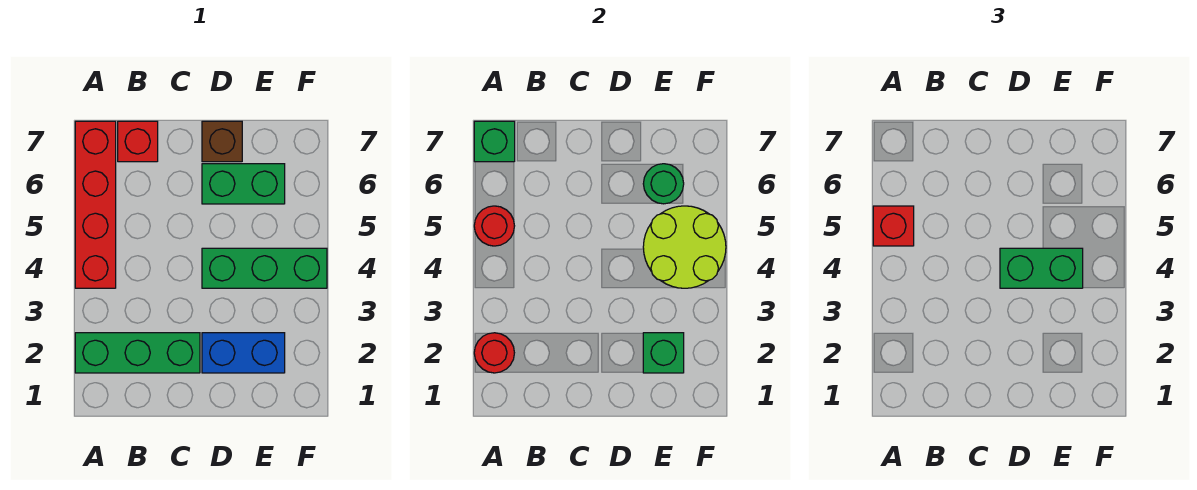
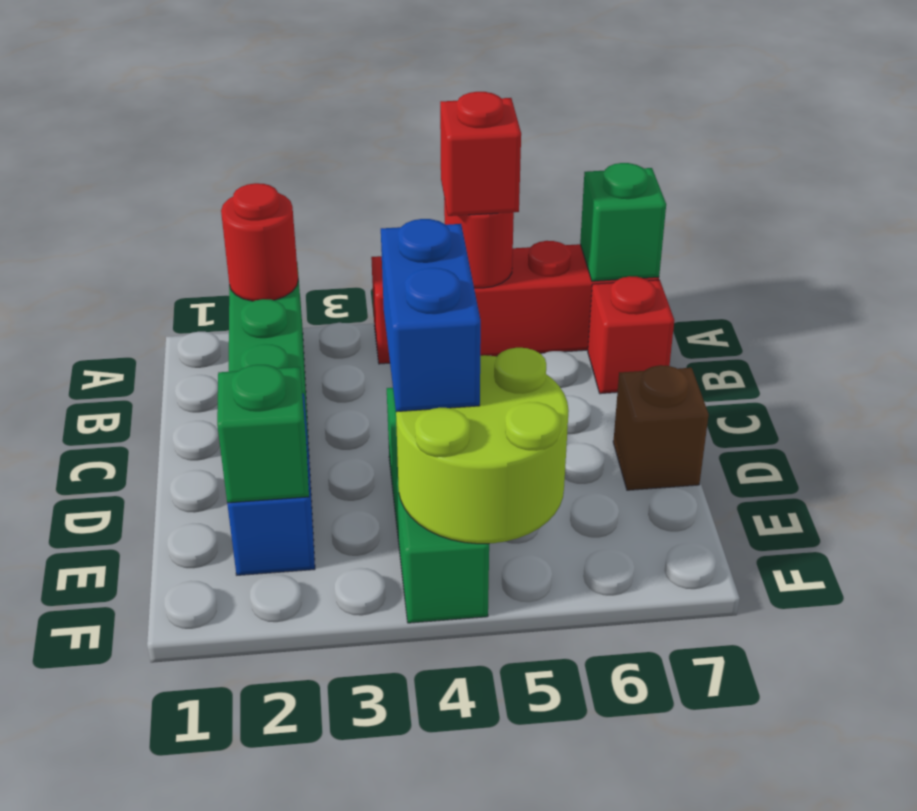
green brick D4:E4 level 3 -> blue brick D4:E4 level 3
green brick D6:E6 level 1 -> none
green round brick E6 level 2 -> none

